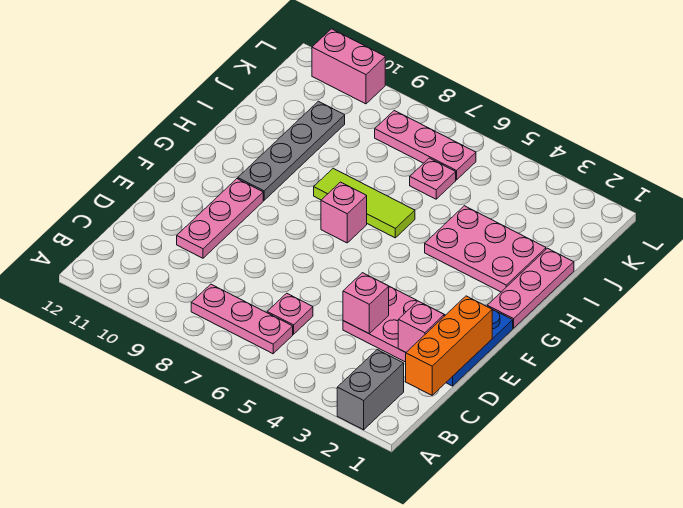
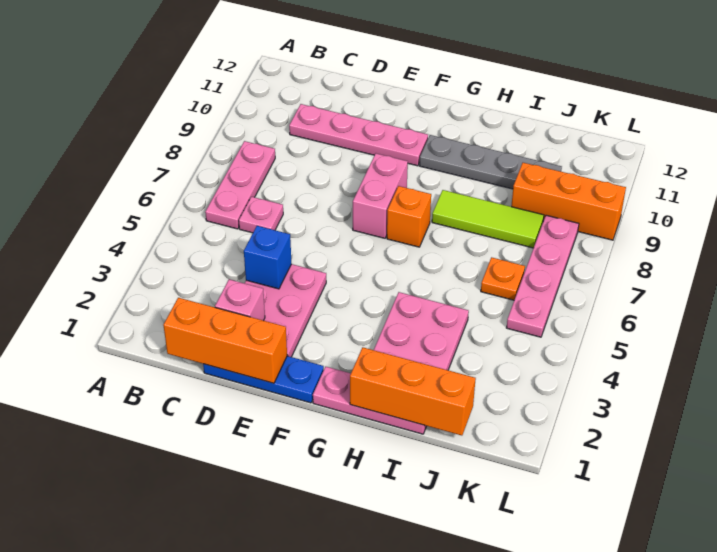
grey brick A2:B2 level 1 -> none
pink brick D4 level 2 -> blue brick D4 level 2
pink plate D10:F10 level 1 -> pink plate C10:F10 level 1
pink brick G7 level 1 -> orange brick G7 level 1
none -> orange brick H1:J1 level 2
lime tile H6:H8 level 1 -> lime tile H8:J8 level 1
pink plate J6 level 1 -> orange plate J6 level 1
none -> orange brick J9:L9 level 1
pink plate K6:K8 level 1 -> pink plate K5:K8 level 1
pink brick L10:L11 level 1 -> pink brick F7:F8 level 1

